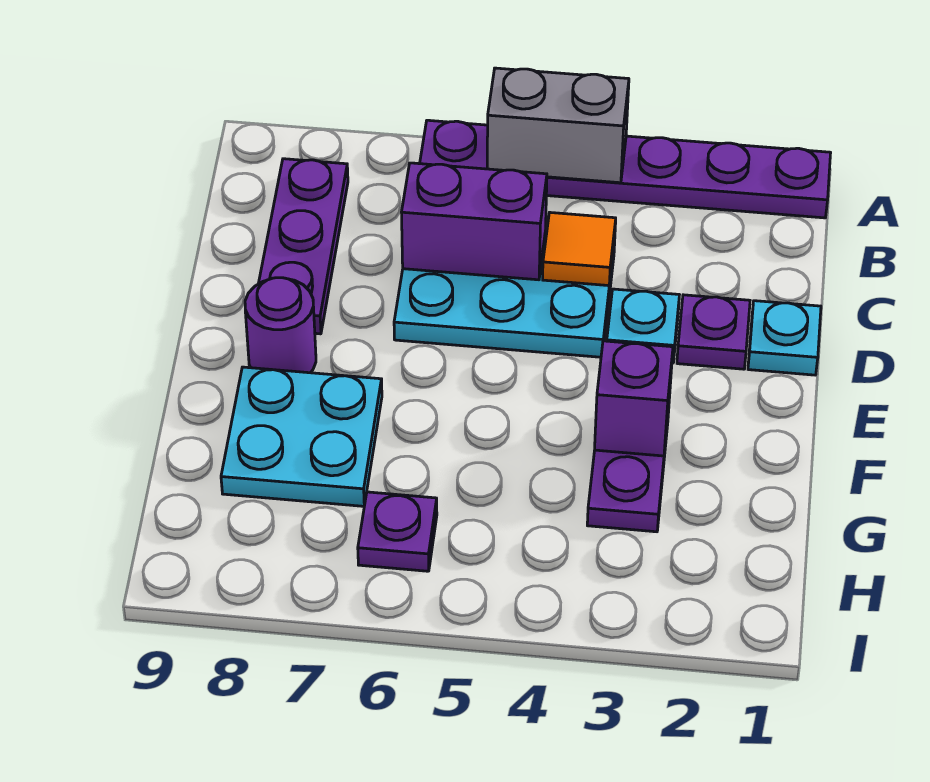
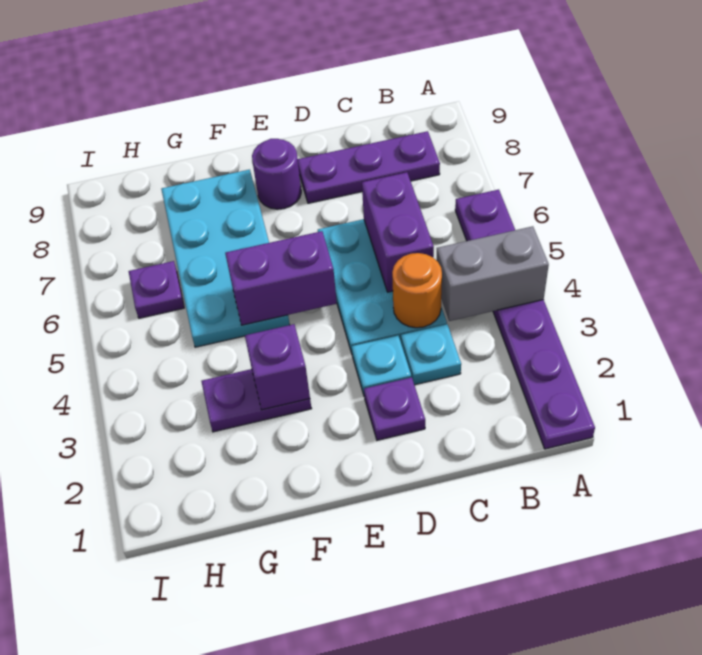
grey brick A4:A5 level 2 -> grey brick A4:B4 level 2
orange tile C4 level 2 -> orange round brick C4 level 2
cyan plate D1 level 1 -> cyan plate C3 level 1
none -> purple brick E5:F5 level 2
cyan plate F7:G8 level 1 -> cyan plate F5:G8 level 1

